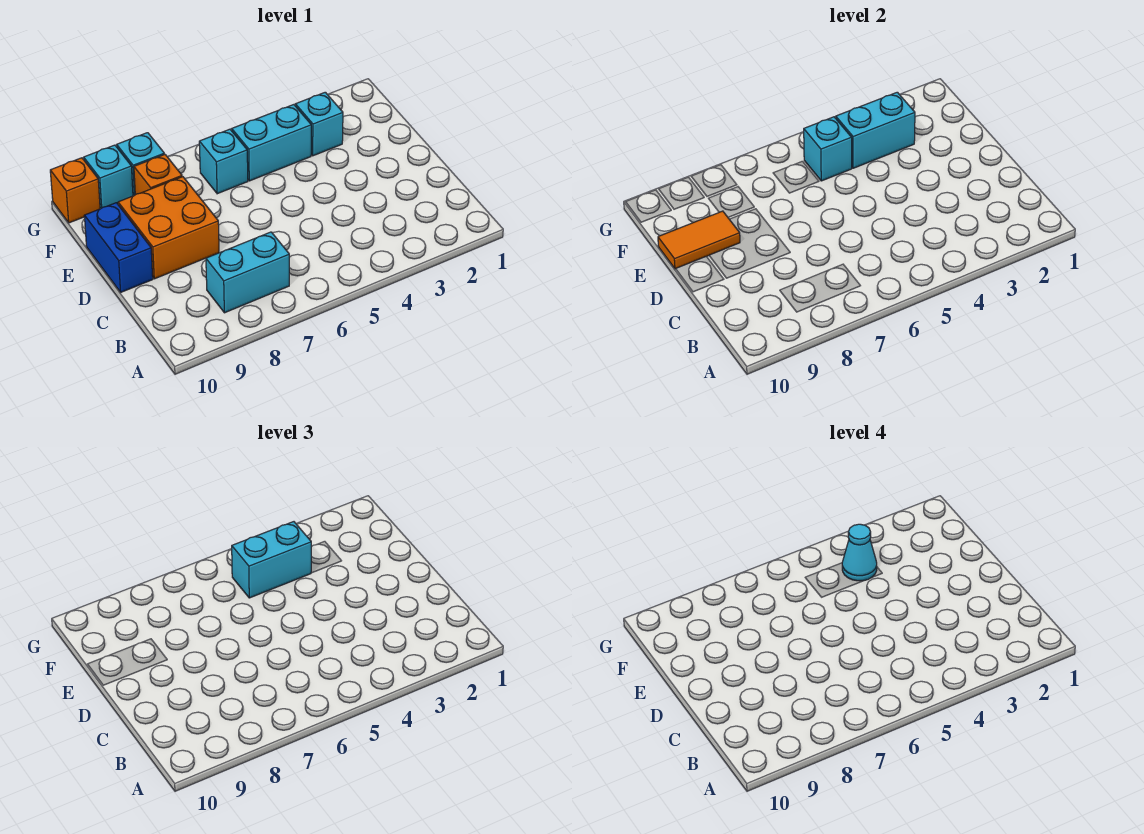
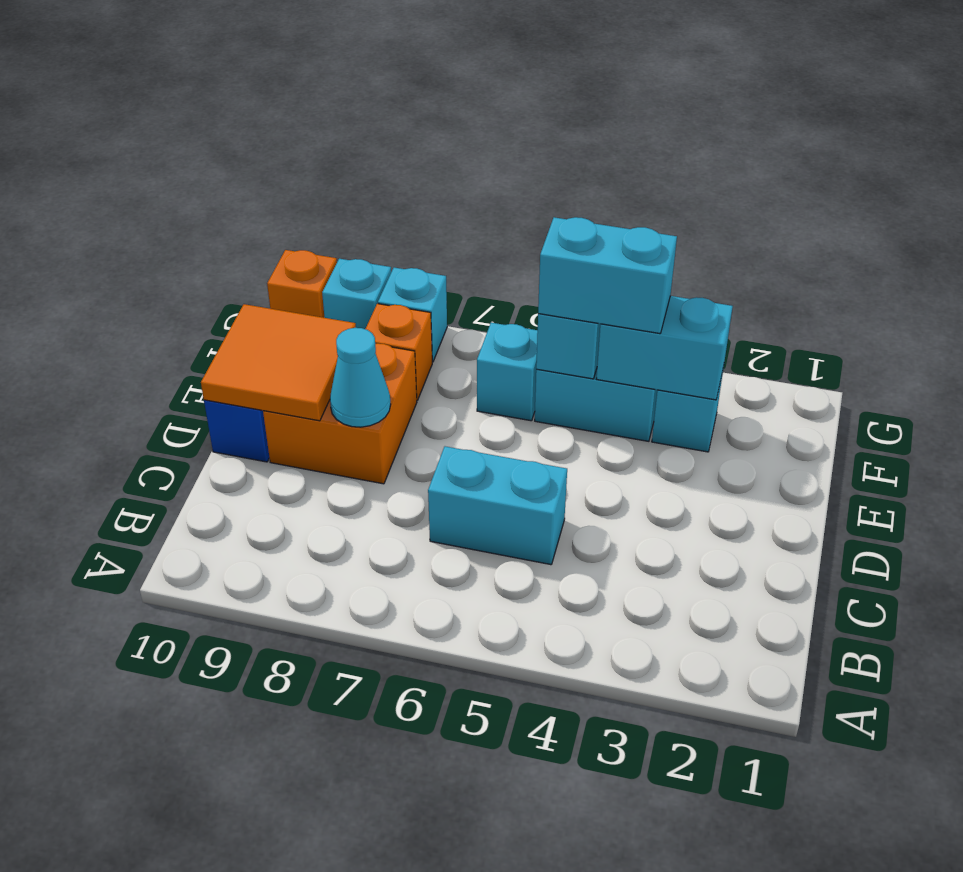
cyan brick B7:B8 level 1 -> cyan brick C5:C6 level 1
orange tile E9:E10 level 2 -> orange tile D9:E10 level 2
cyan cone F4 level 4 -> cyan cone D8 level 2

